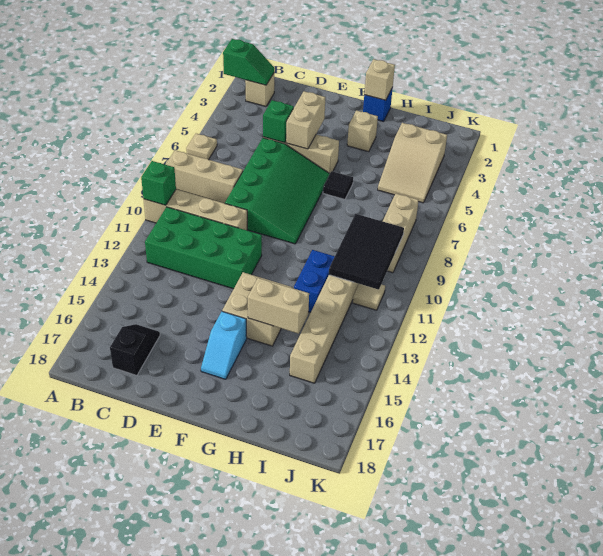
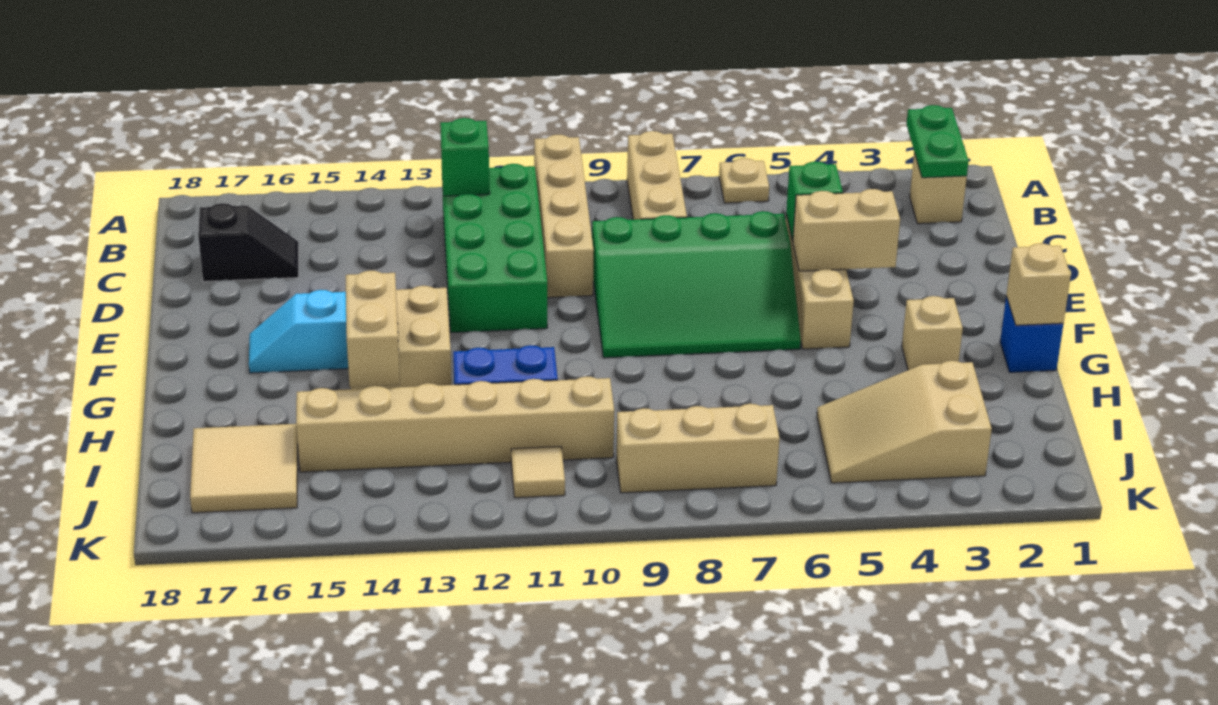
green slope A2:B2 level 2 top A -> green plate A2:B2 level 2
green brick A10 level 2 -> green brick B12 level 2
black tile G6 level 1 -> none
black tile I9:J11 level 2 -> none
none -> tan tile I16:J17 level 1

